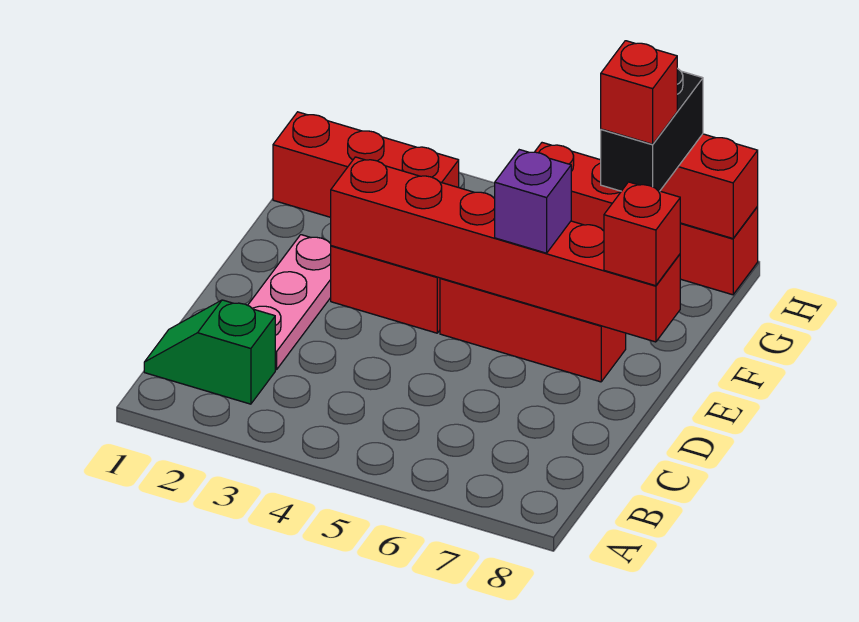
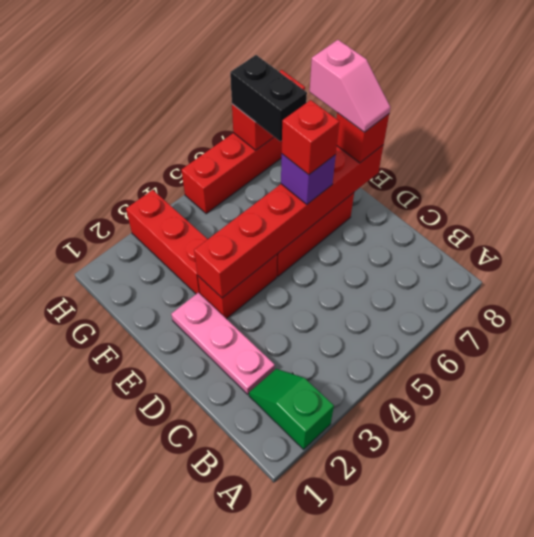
green slope B1:B2 level 1 top 2 -> green slope A2:B2 level 1 top A
none -> pink slope E8:F8 level 4 top F
red brick G1:G3 level 1 -> red brick F3:H3 level 1
red brick G7 level 4 -> red brick E6 level 4

